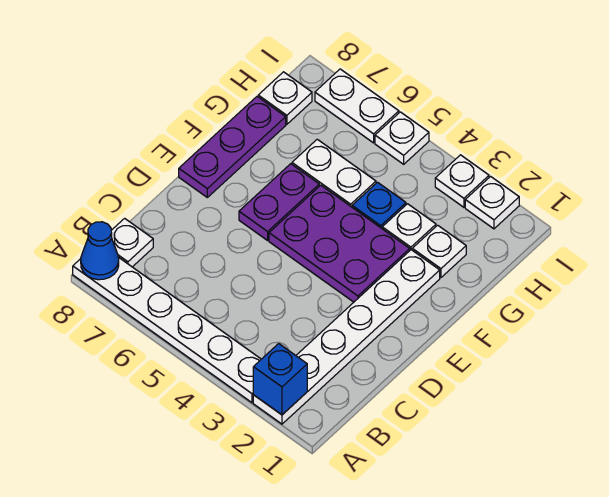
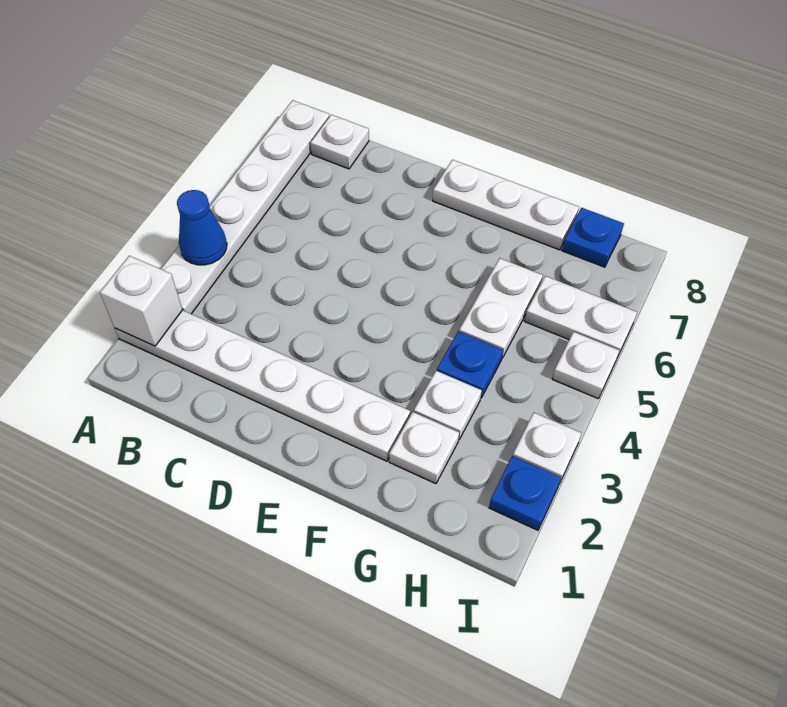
blue brick A2 level 2 -> white brick A2 level 2
blue cone A8 level 2 -> blue cone A4 level 2
purple plate E3:F5 level 1 -> none
purple plate E6:F6 level 1 -> none
purple plate E8:G8 level 1 -> white plate E8:G8 level 1
white plate H8 level 1 -> blue plate H8 level 1
white plate I2 level 1 -> blue plate I2 level 1
white plate I6:I7 level 1 -> white plate H6:I6 level 1

